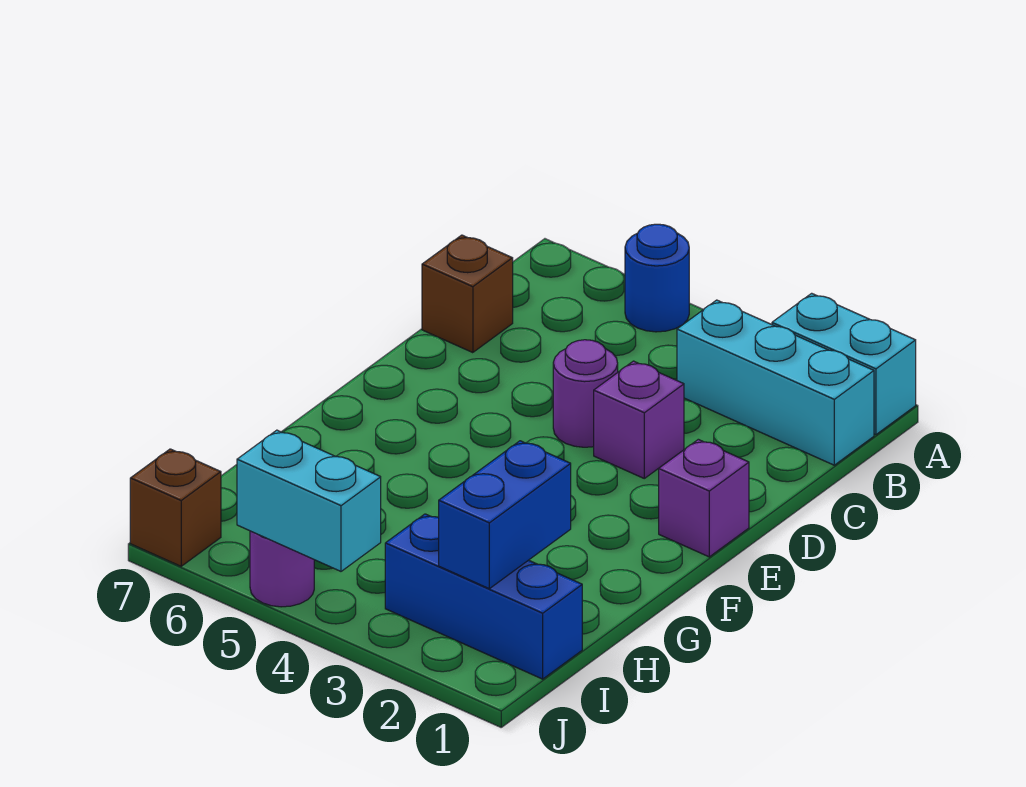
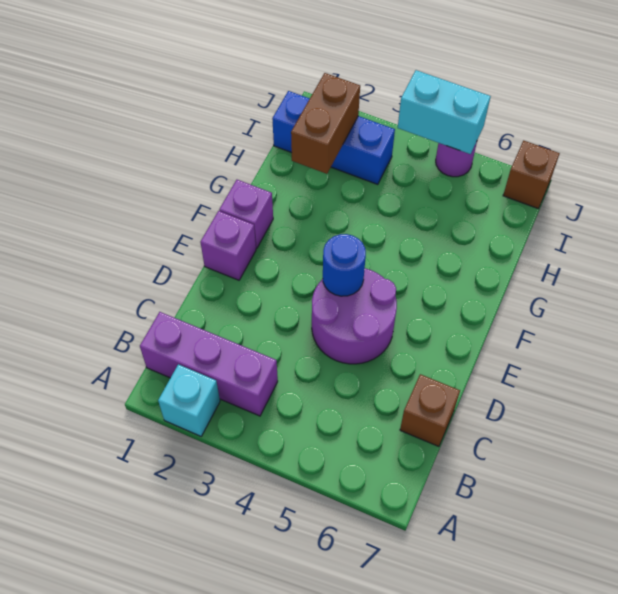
cyan brick A1:A2 level 1 -> cyan brick A2 level 1
blue round brick A5 level 1 -> blue round brick E4 level 2
cyan brick B1:B3 level 1 -> purple brick B1:B3 level 1
purple brick D3 level 1 -> purple brick F1 level 1
purple round brick D4 level 1 -> purple round brick D4:E5 level 1
blue brick H2:I2 level 2 -> brown brick H2:I2 level 2

